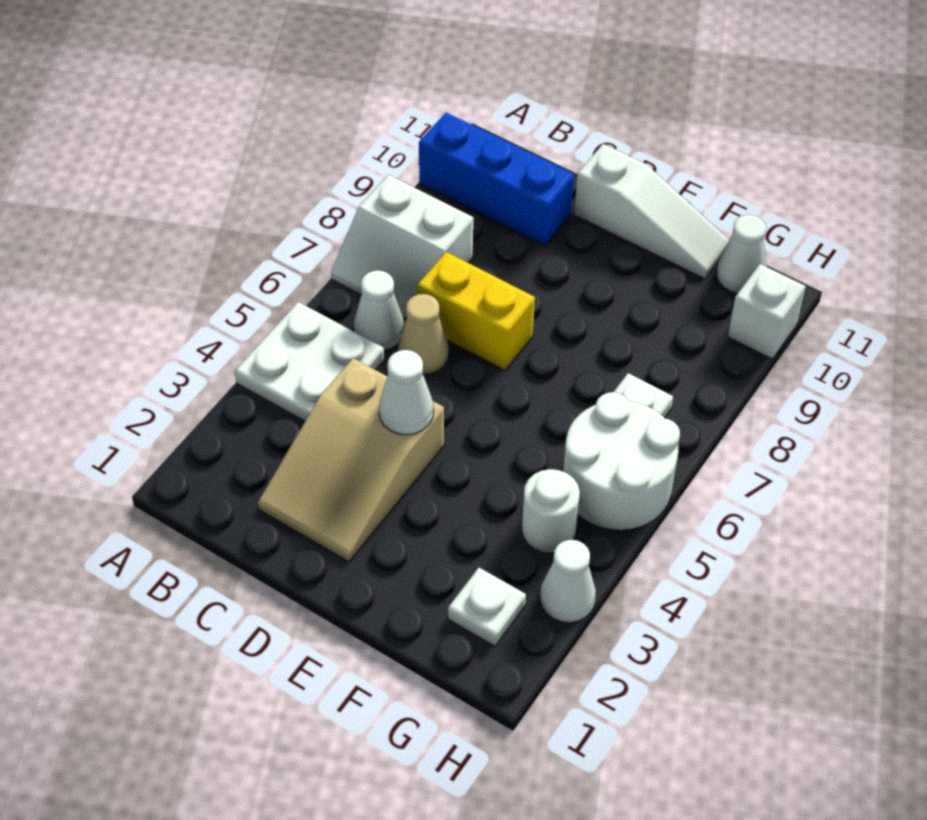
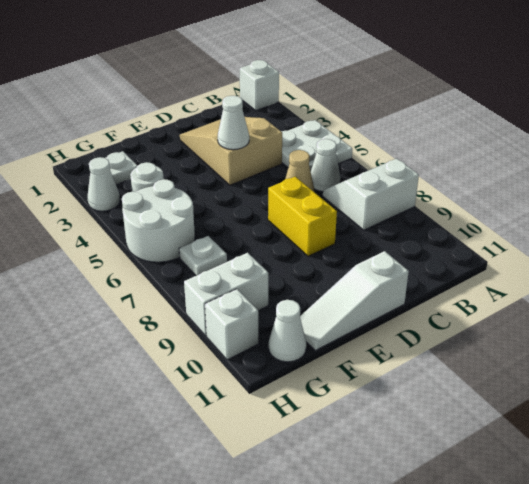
none -> white brick A1 level 1
blue brick A10:C10 level 1 -> none
yellow brick C7:D7 level 1 -> yellow brick D7:D8 level 1
none -> white brick G9:H9 level 1

